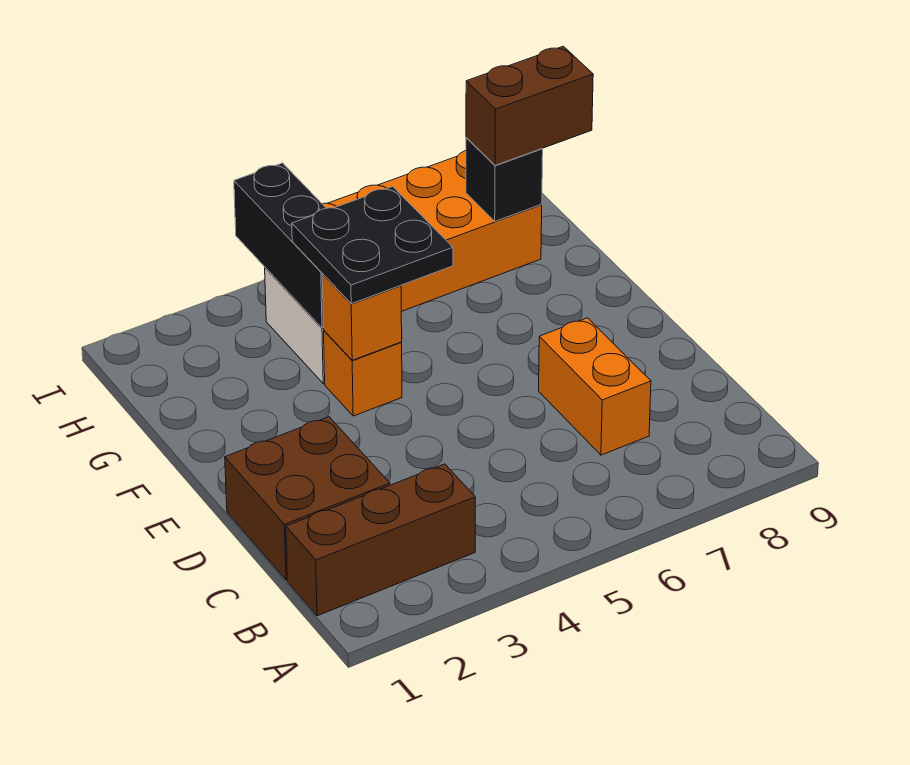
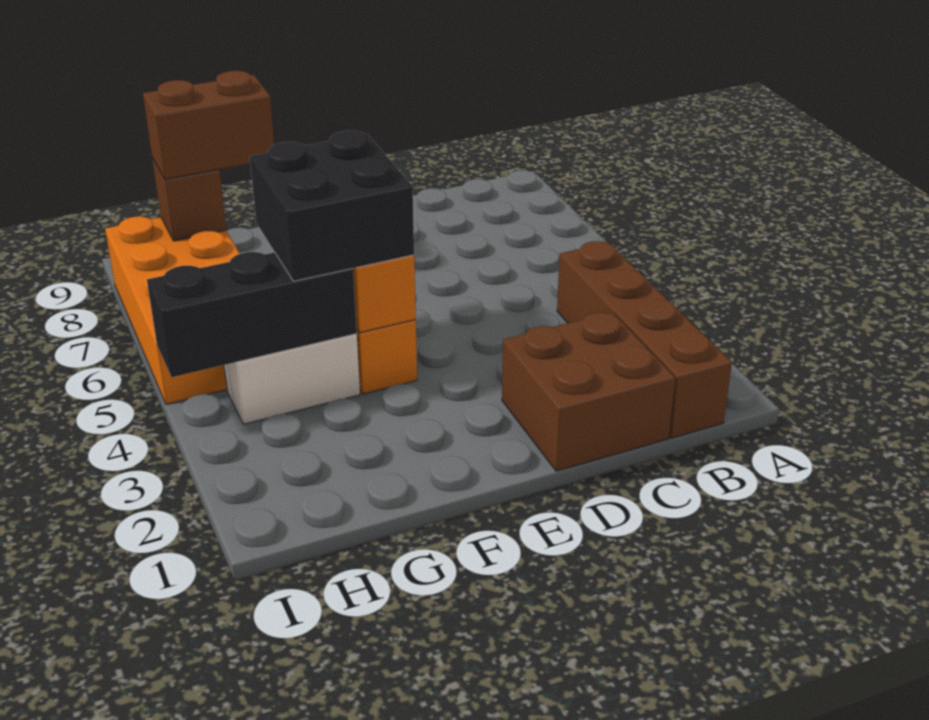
brown brick B1:B3 level 1 -> brown brick B1:B4 level 1
orange brick C7:D7 level 1 -> none
black plate F4:G5 level 3 -> black brick F4:G5 level 3
black brick H8 level 2 -> brown brick H8 level 2
brown brick H8:H9 level 3 -> brown brick G8:H8 level 3

